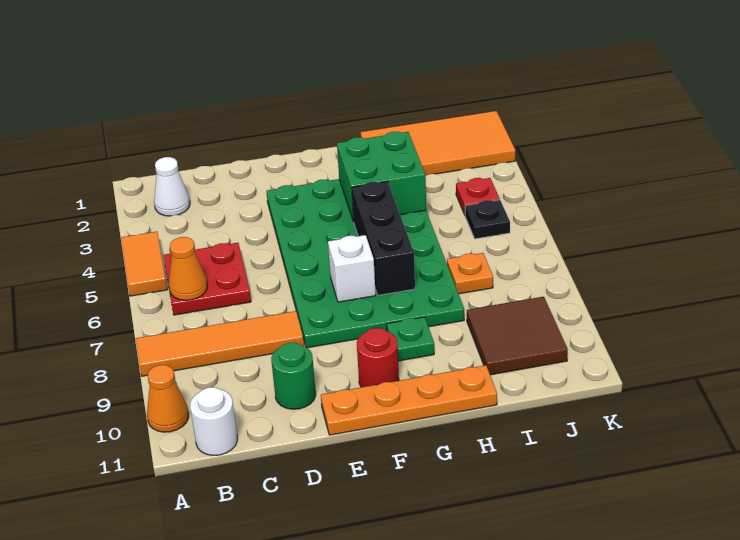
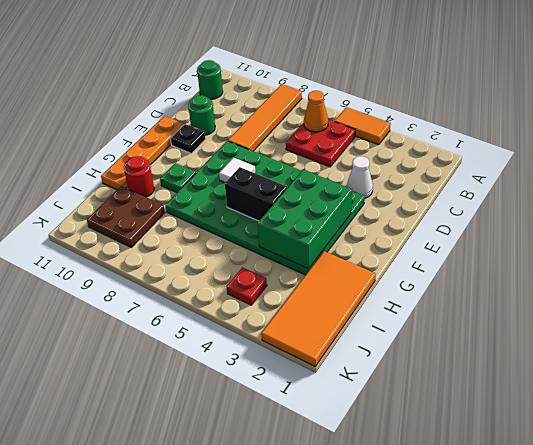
orange cone A10 level 1 -> none
white cone B2 level 1 -> white cone D3 level 1
white round brick B11 level 1 -> green round brick B11 level 1
white brick F7 level 2 -> white tile F7 level 2
red round brick F10 level 1 -> red round brick H10 level 1
green brick G3:H4 level 2 -> green brick F3:H4 level 2
black brick G5:G7 level 2 -> black brick G5:G6 level 2
orange plate I7 level 1 -> none
brown tile I9:J10 level 1 -> brown plate I9:J10 level 1
black plate J5 level 1 -> black plate E10 level 1

